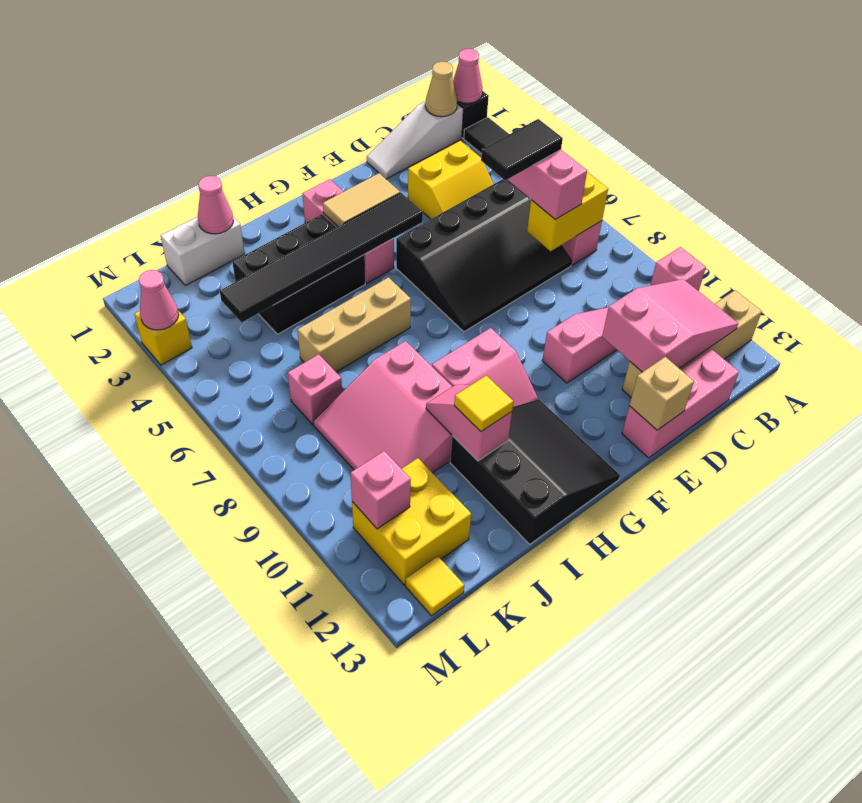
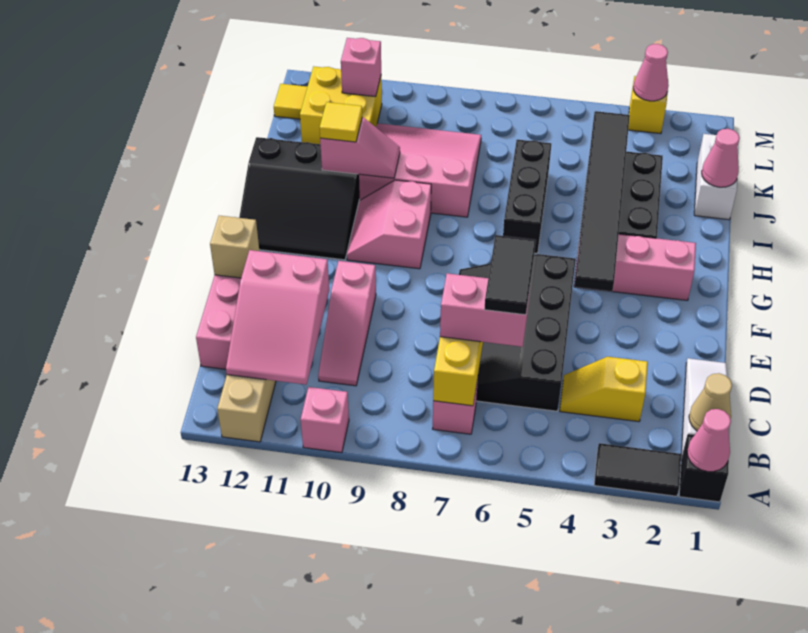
yellow slope C3:D4 level 1 top 3 -> yellow slope C3:C4 level 1 top 3
tan tile F3:G3 level 2 -> none
tan brick H6:J6 level 1 -> black brick H6:J6 level 1
pink brick K7 level 1 -> none

